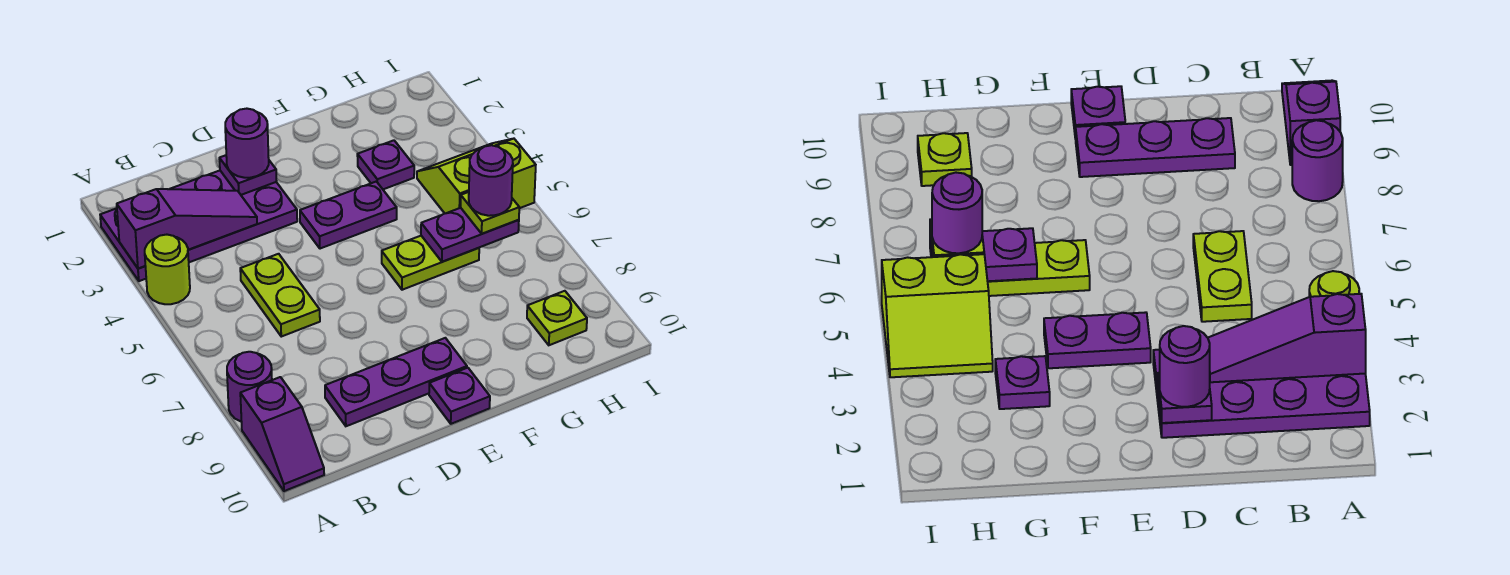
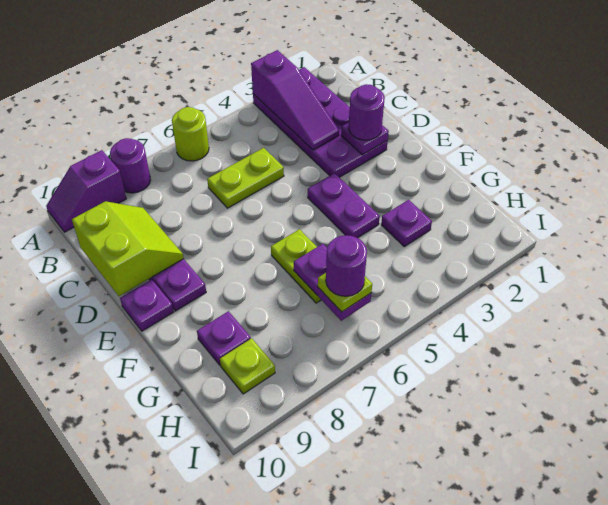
lime round brick A4 level 1 -> lime round brick A6 level 1
none -> purple plate G9 level 1
lime slope H4:I5 level 1 top 5 -> lime slope C9:D10 level 2 top 10

